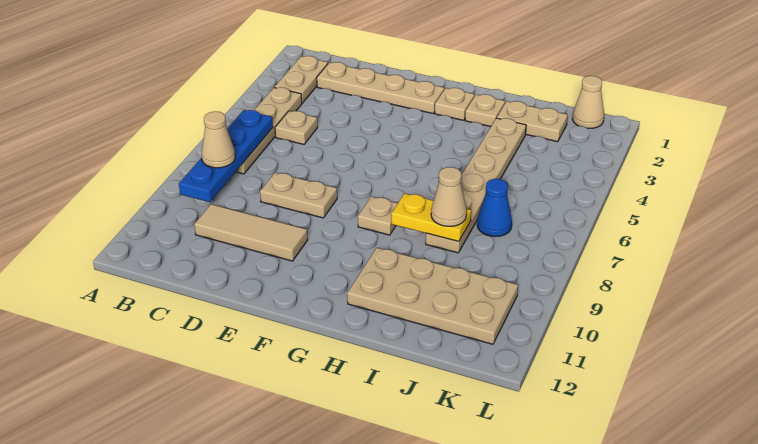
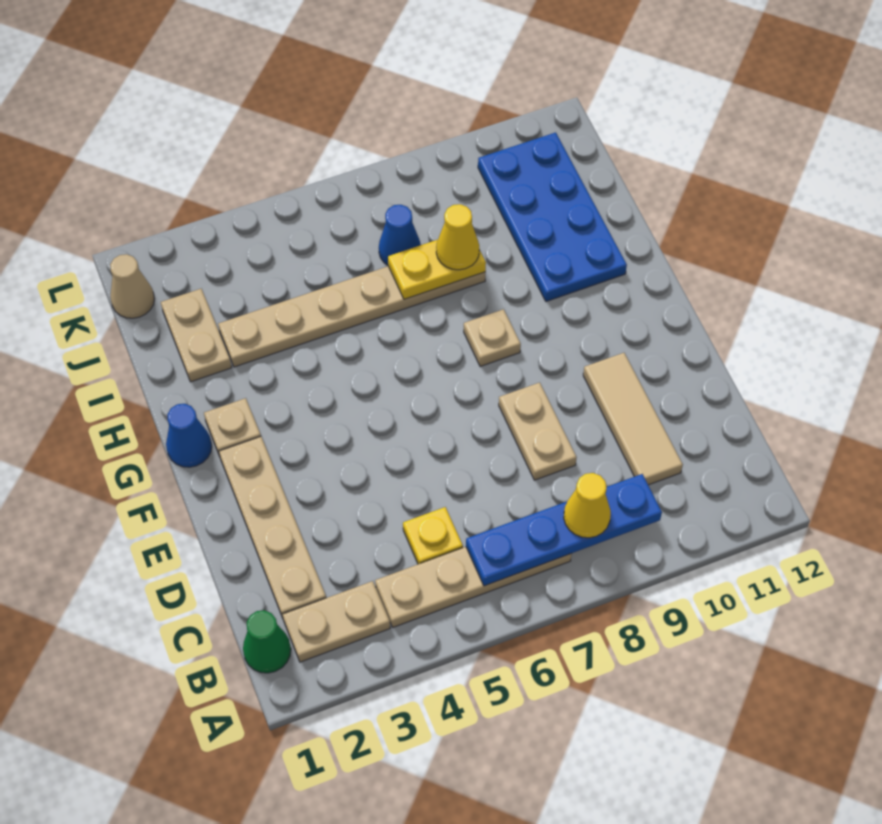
none -> green cone B1 level 1
tan cone B8 level 3 -> yellow cone B8 level 3
tan plate C5 level 1 -> yellow plate C5 level 1
none -> blue cone G1 level 1
tan plate H2 level 1 -> none
yellow plate H8:I8 level 2 -> yellow plate I7:I8 level 2
tan plate H10:K11 level 1 -> blue plate H10:K11 level 1
tan cone I8 level 3 -> yellow cone I8 level 3

